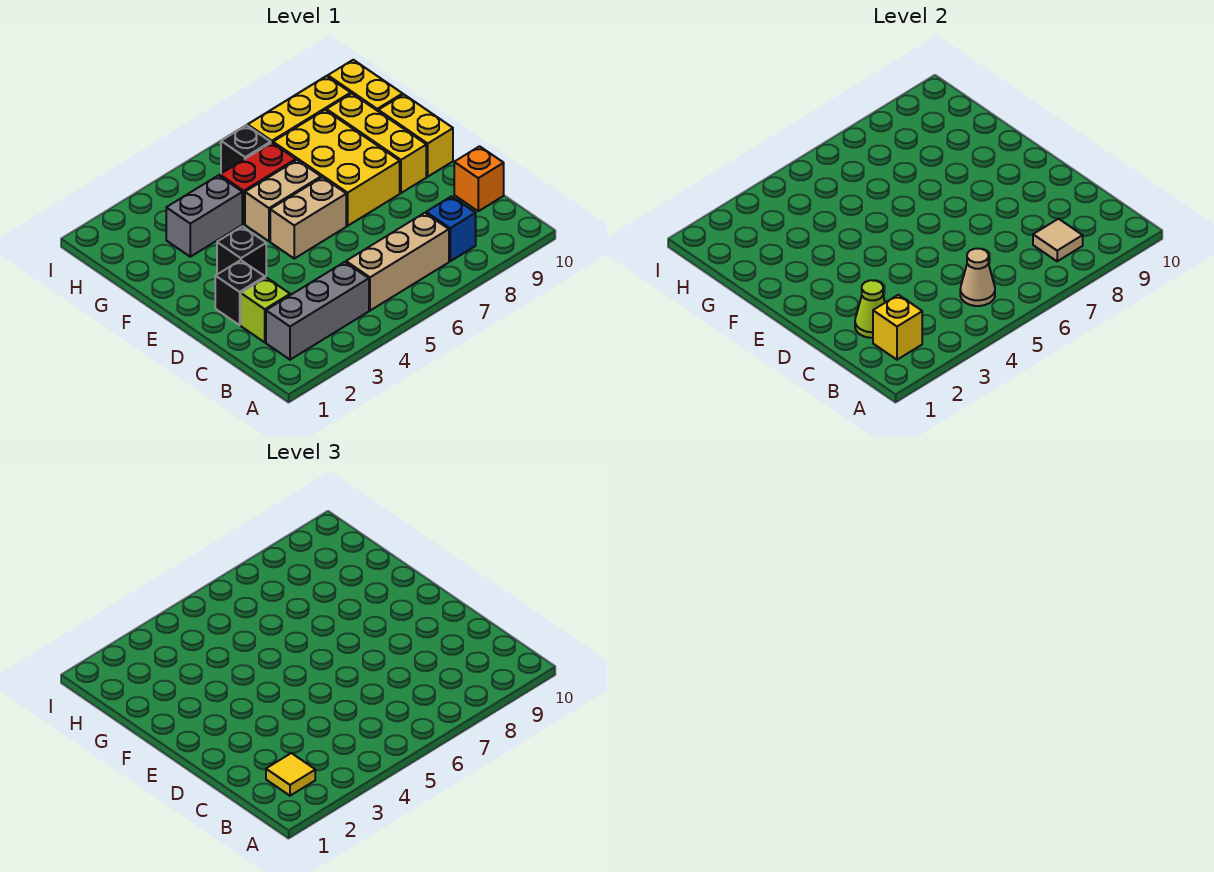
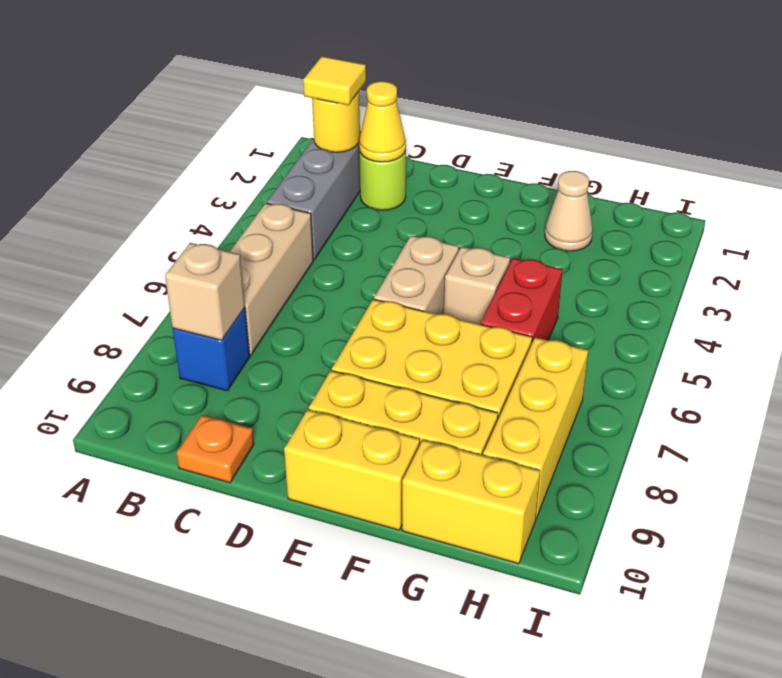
yellow brick B2 level 2 -> yellow round brick B2 level 2
tan cone B5 level 2 -> tan cone G2 level 1
tan tile B8 level 2 -> tan brick B8 level 2
lime brick C2 level 1 -> lime round brick C2 level 1
lime cone C2 level 2 -> yellow cone C2 level 2
orange brick C10 level 1 -> orange plate C10 level 1
black brick D2 level 1 -> none
black brick E3 level 1 -> none
tan brick F5:F6 level 1 -> tan brick F5 level 1
grey brick G3:G4 level 1 -> none
black brick H6 level 1 -> none

